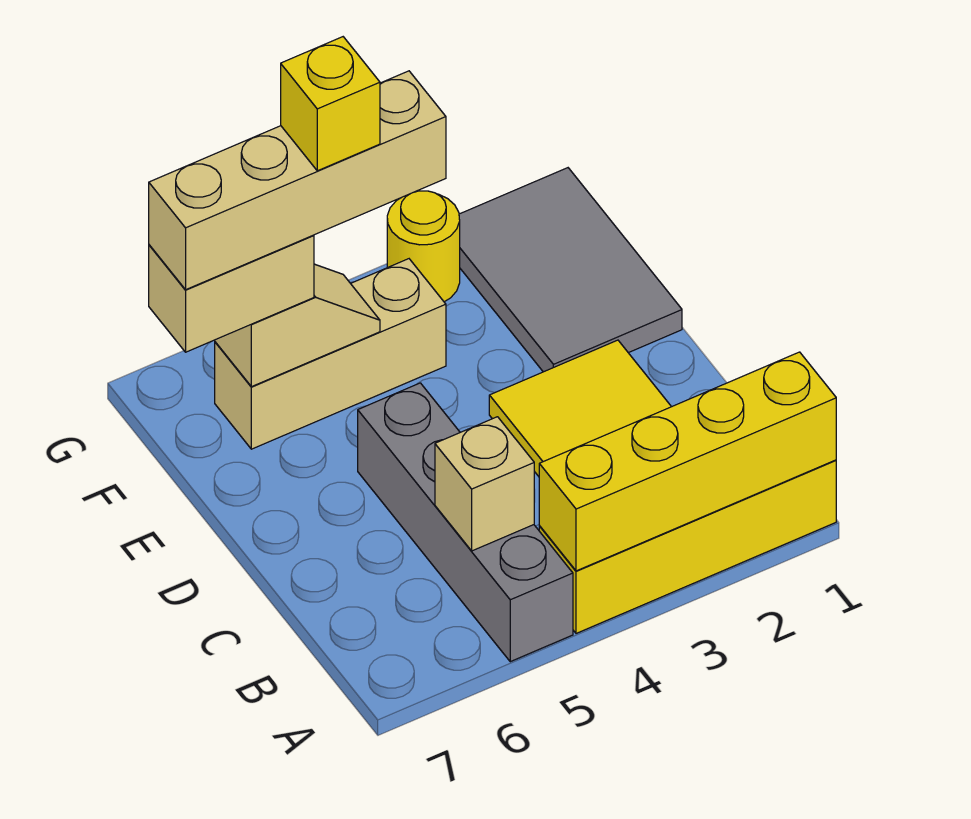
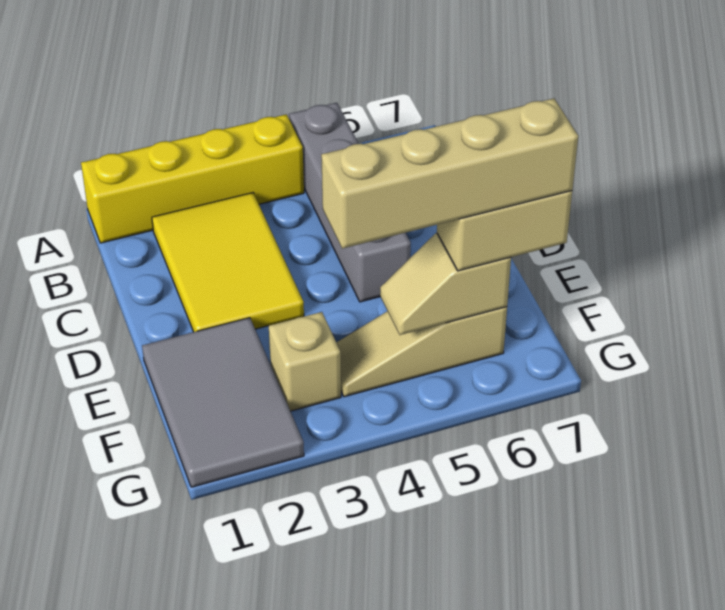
yellow brick A1:A4 level 2 -> none
tan brick B5 level 2 -> tan brick F3 level 1
tan brick F4:F6 level 1 -> tan slope F4:F6 level 1 top 6
yellow brick F5 level 5 -> none
yellow round brick G3 level 1 -> none

